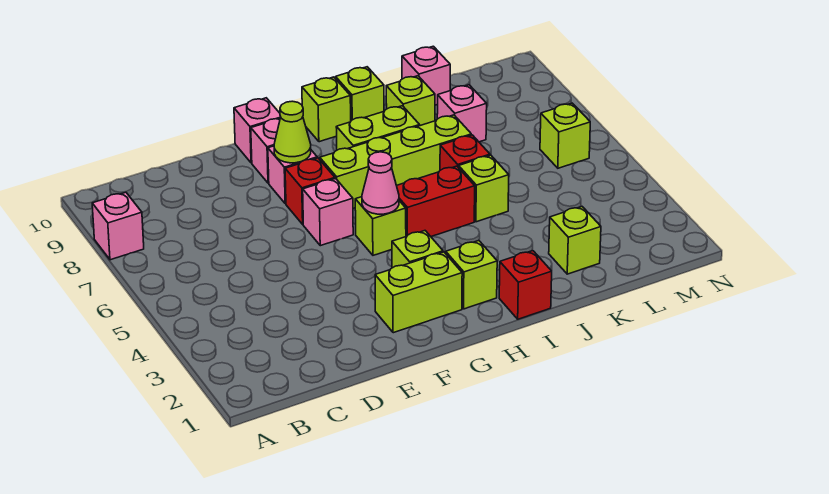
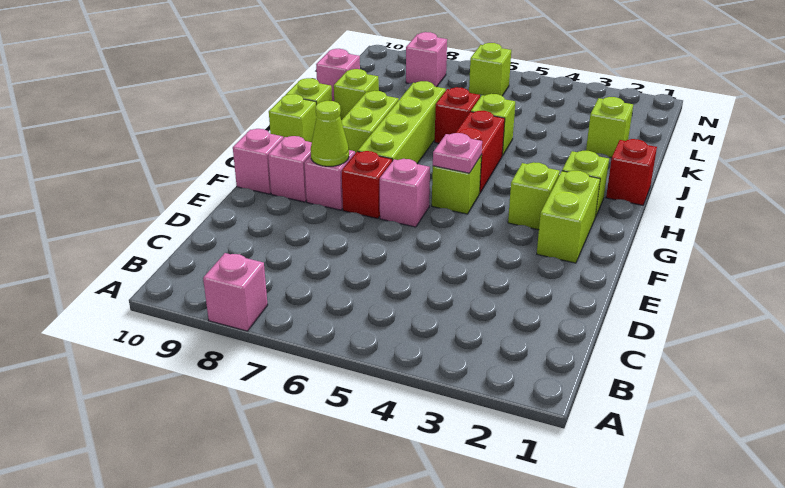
pink cone G5 level 2 -> pink plate G5 level 2
pink brick K8 level 1 -> pink brick M8 level 1

